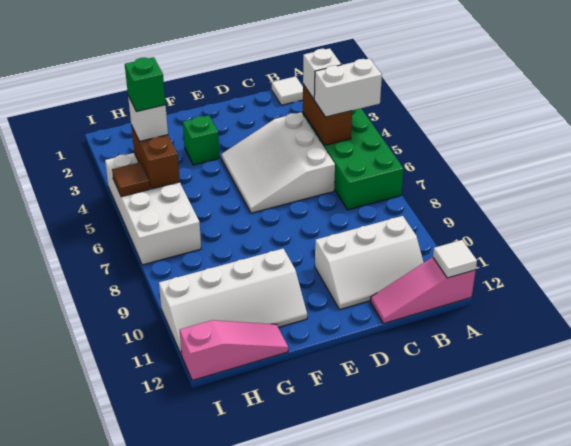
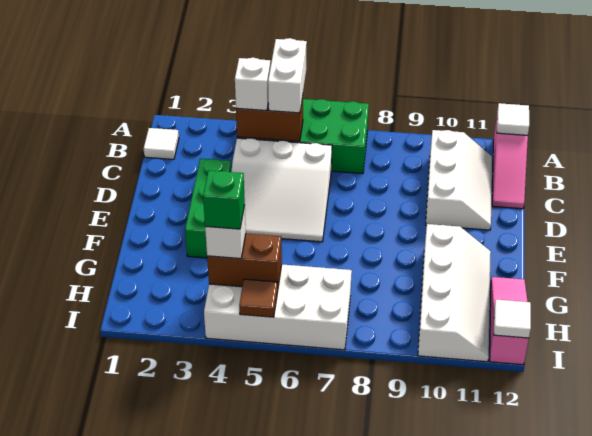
green brick F3 level 1 -> green brick D3:F3 level 1
none -> white tile I12 level 2

